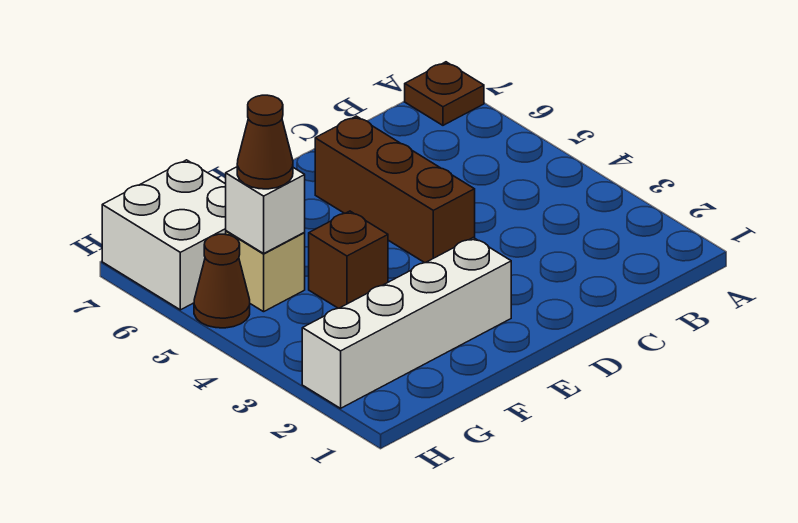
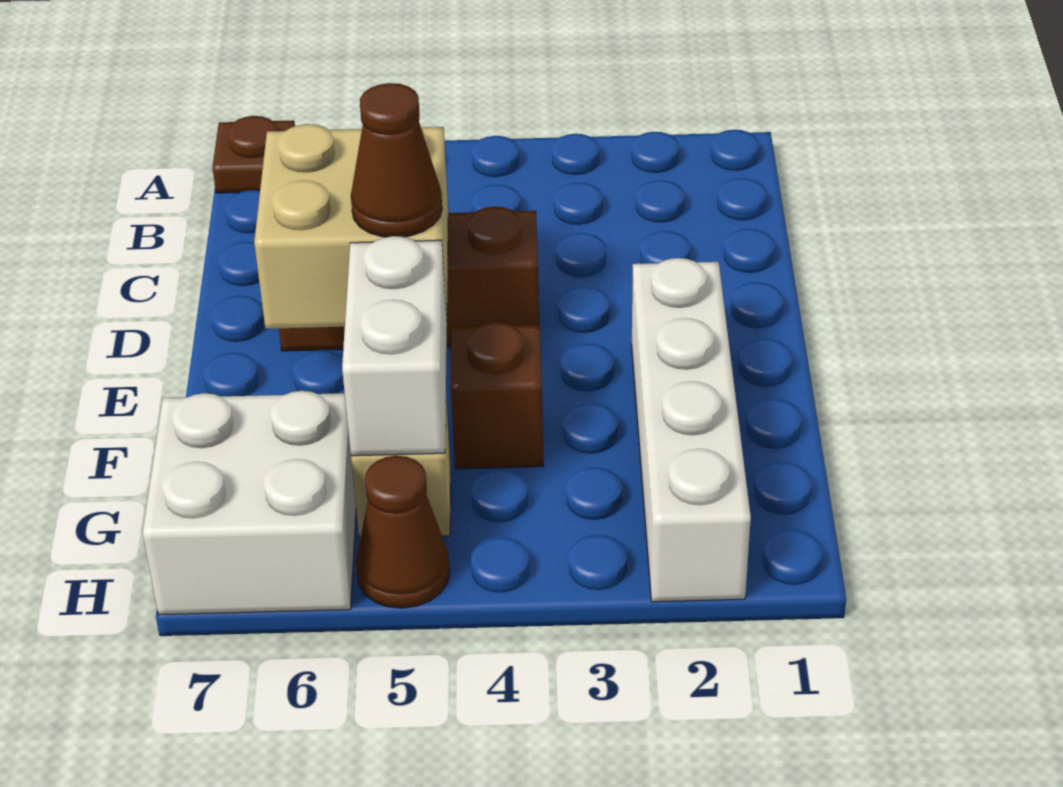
none -> tan brick D5:E6 level 2
white brick G5 level 2 -> white brick F5:G5 level 2
brown cone G5 level 3 -> brown cone E5 level 3

